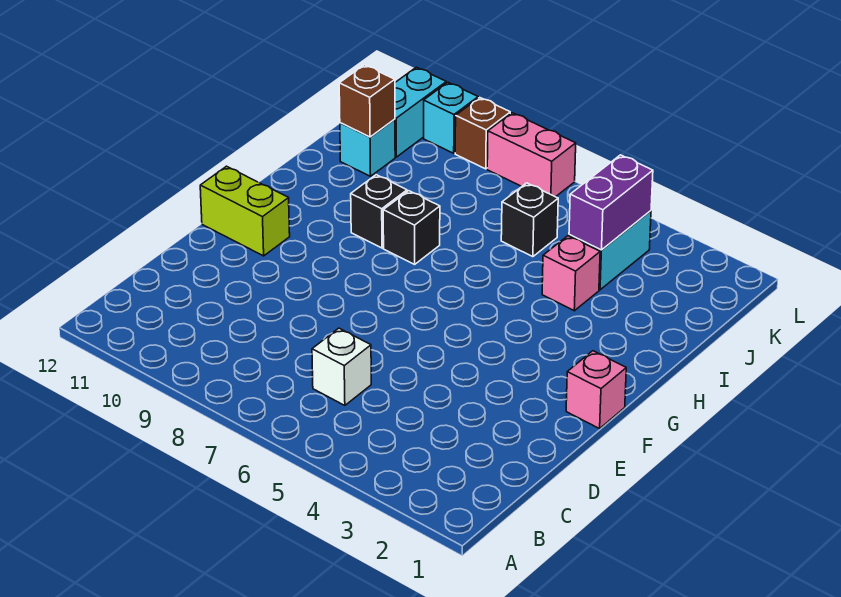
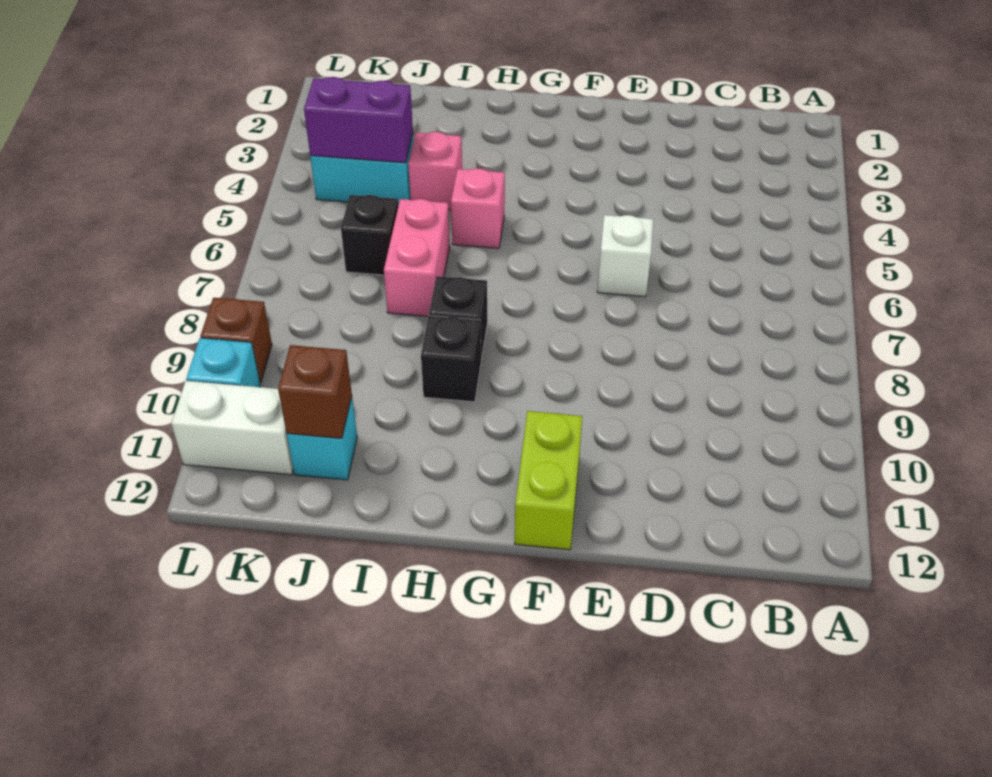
white brick C6 level 1 -> white brick E6 level 1
pink brick F1 level 1 -> pink brick H5 level 1
cyan brick K11:L11 level 1 -> white brick K11:L11 level 1
pink brick L7:L8 level 1 -> pink brick I6:I7 level 1

